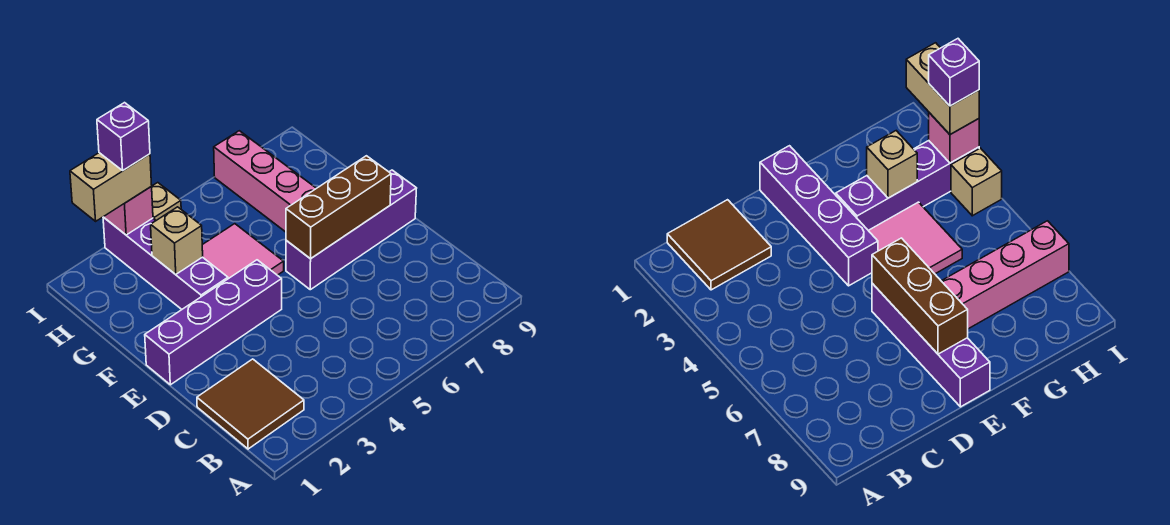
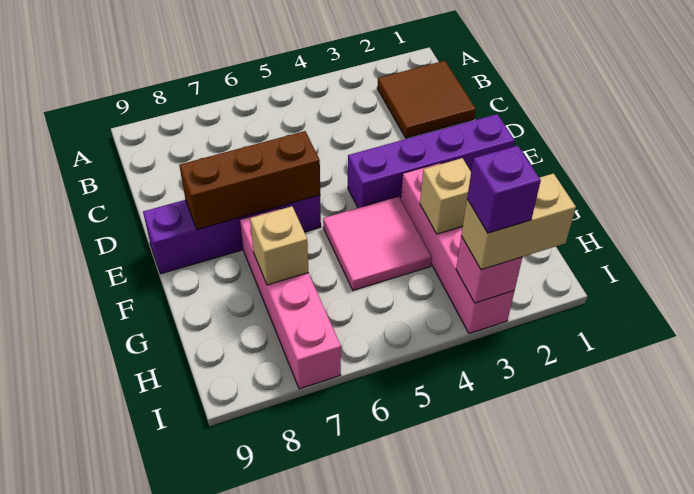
purple brick F3:I3 level 1 -> pink brick F3:I3 level 1
tan brick I4 level 1 -> tan brick G7 level 2

